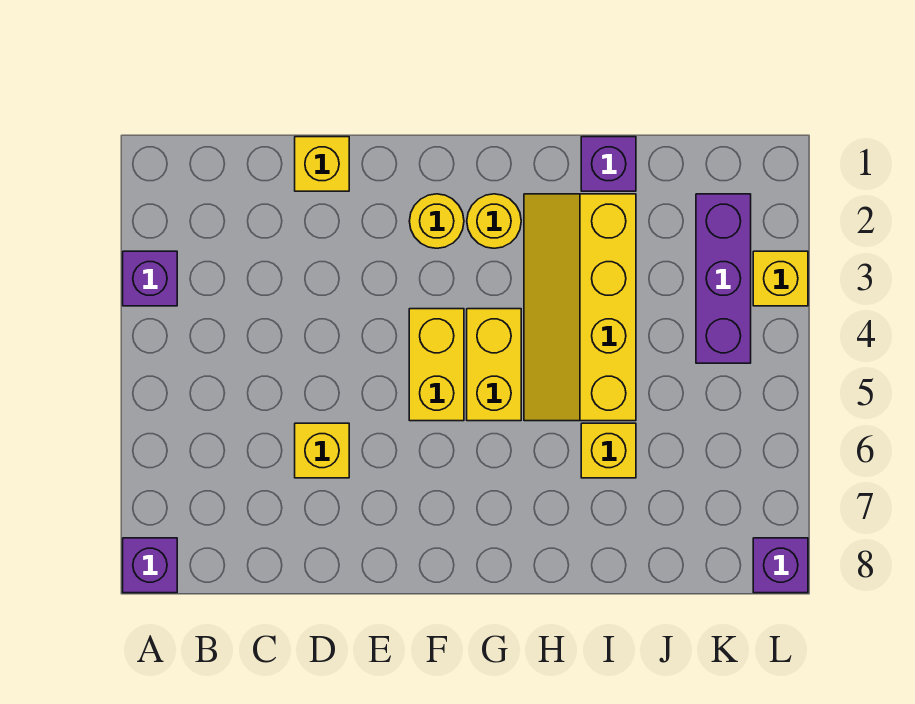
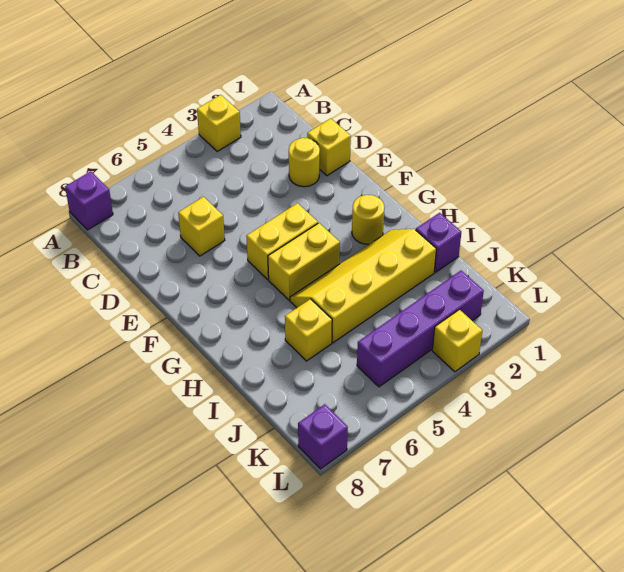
purple brick A3 level 1 -> yellow brick A3 level 1
yellow round brick F2 level 1 -> yellow round brick D2 level 1
purple brick K2:K4 level 1 -> purple brick K2:K5 level 1

